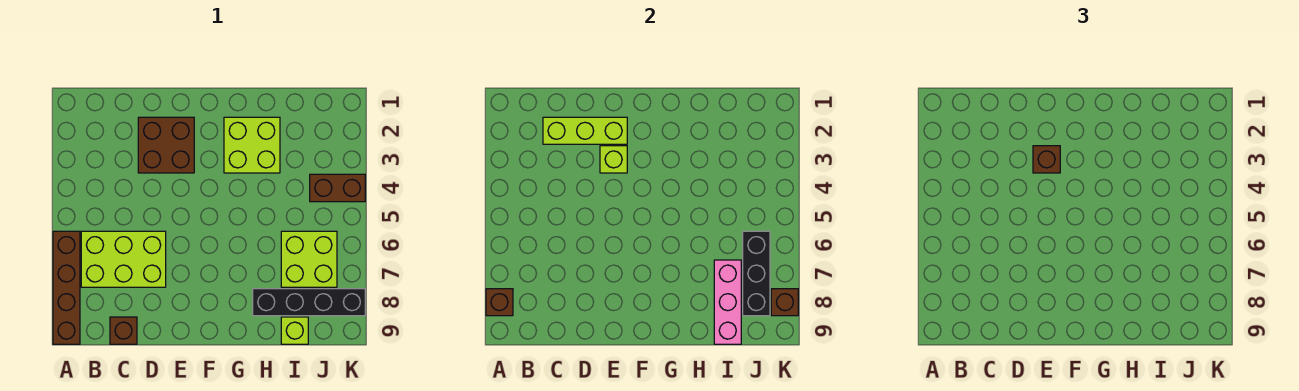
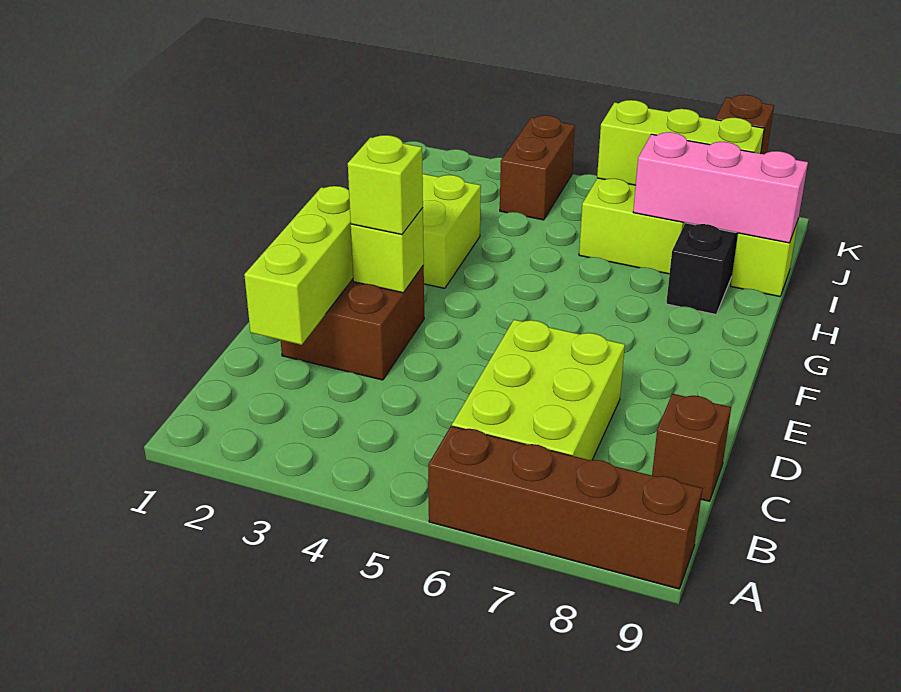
brown brick A8 level 2 -> none
brown brick E3 level 3 -> lime brick E3 level 3
black brick J6:J8 level 2 -> lime brick J6:J8 level 2

